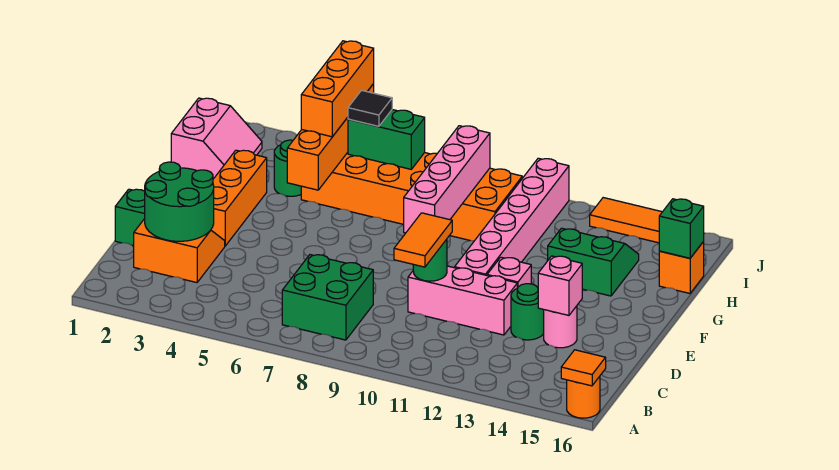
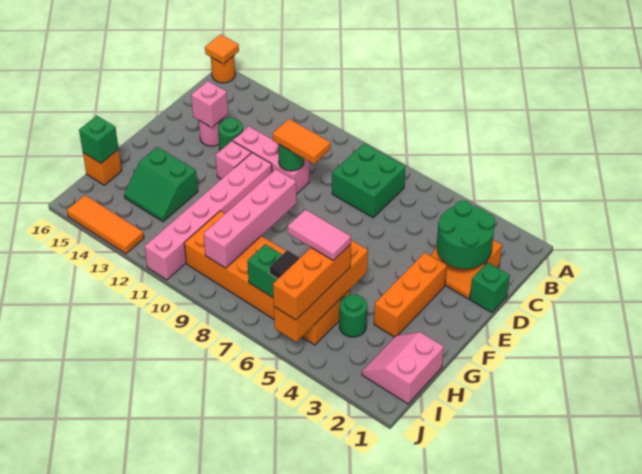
orange tile C10:D10 level 3 -> orange tile D9:D10 level 3
none -> pink tile H5:H6 level 4

